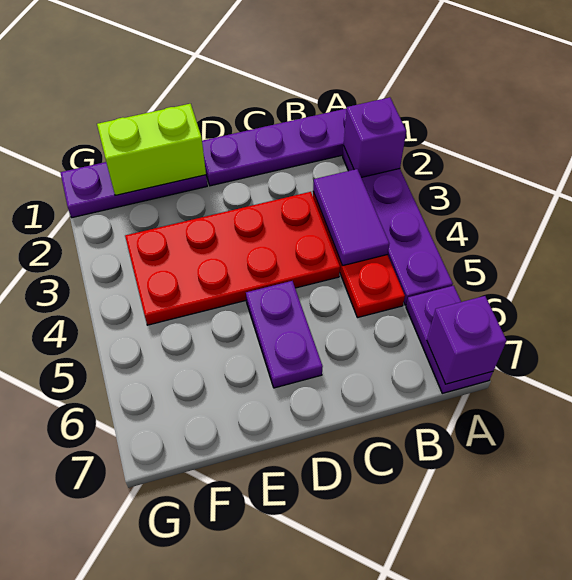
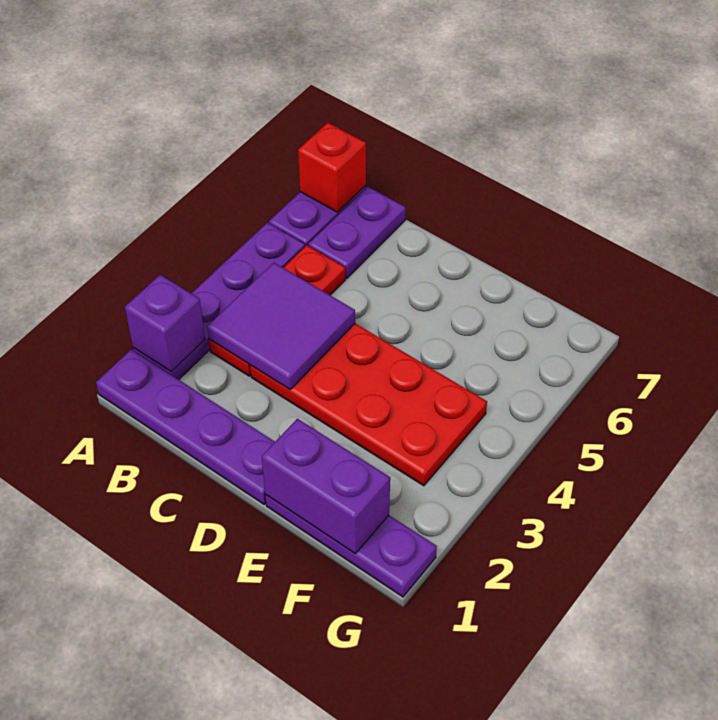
purple brick A7 level 2 -> red brick A7 level 2
purple tile B3:B4 level 2 -> purple tile B3:C4 level 2
purple plate D5:D6 level 1 -> purple plate B6:B7 level 1
lime brick E1:F1 level 2 -> purple brick E1:F1 level 2

